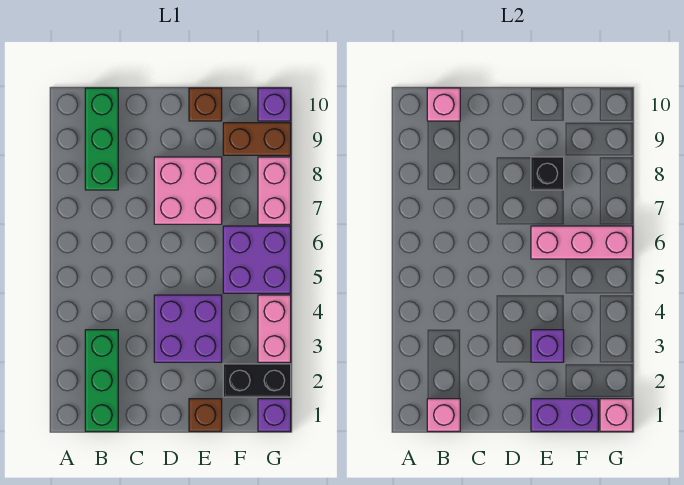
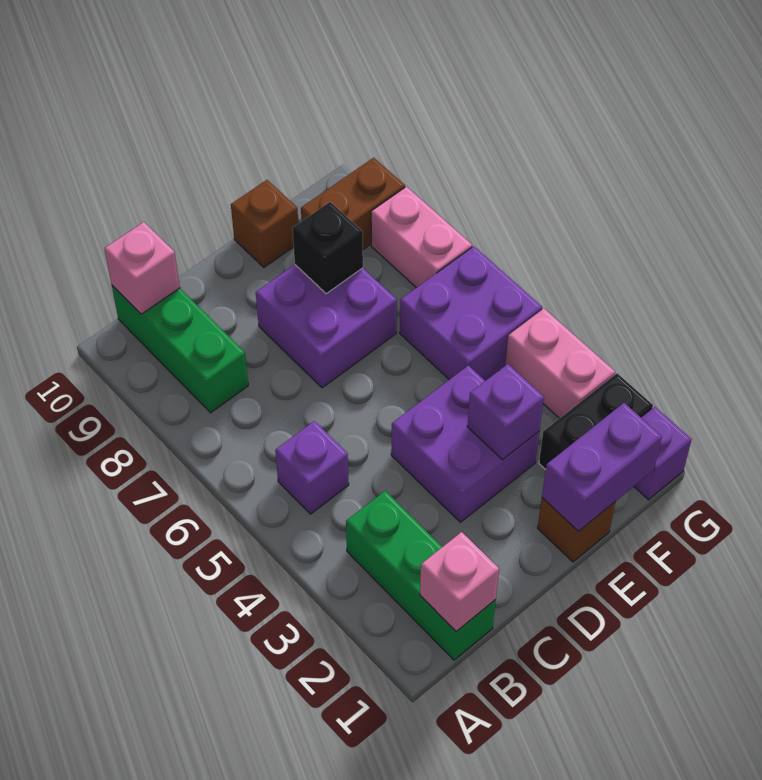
pink brick D7:E8 level 1 -> purple brick D7:E8 level 1
pink brick E6:G6 level 2 -> none
pink brick G1 level 2 -> none
purple brick G10 level 1 -> purple brick B5 level 1

